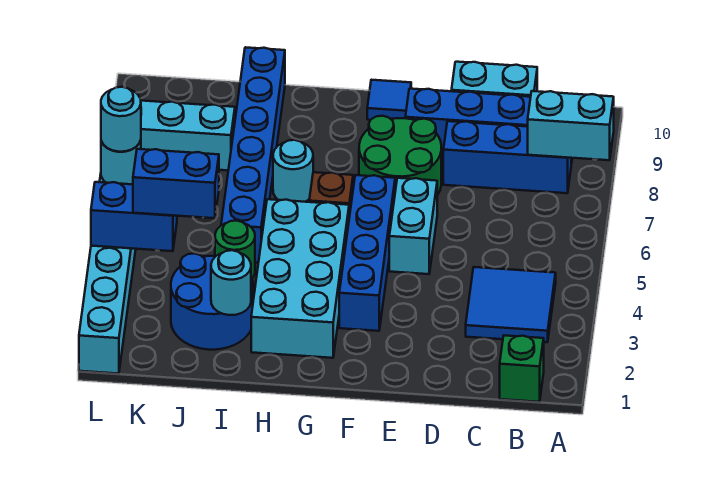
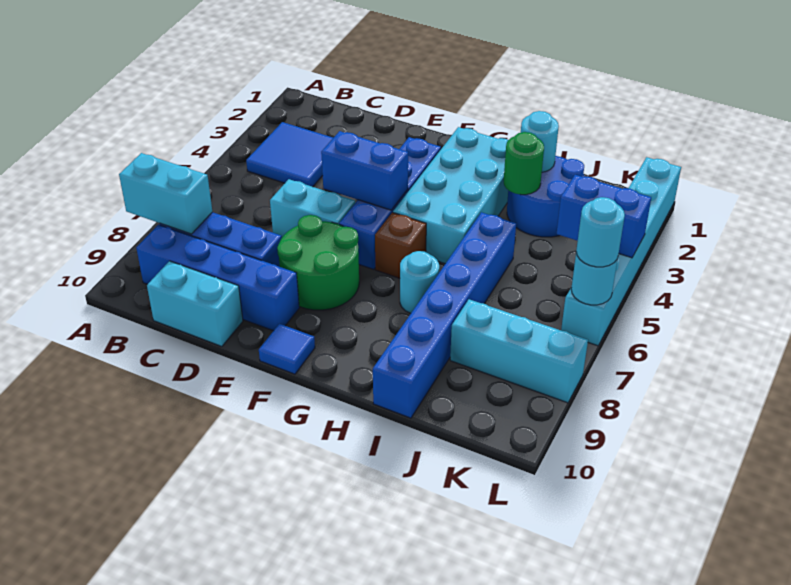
green brick B1 level 1 -> none
cyan brick E5:E6 level 1 -> cyan brick D6:E6 level 1
blue brick J4:K4 level 3 -> blue brick E5:F5 level 2

